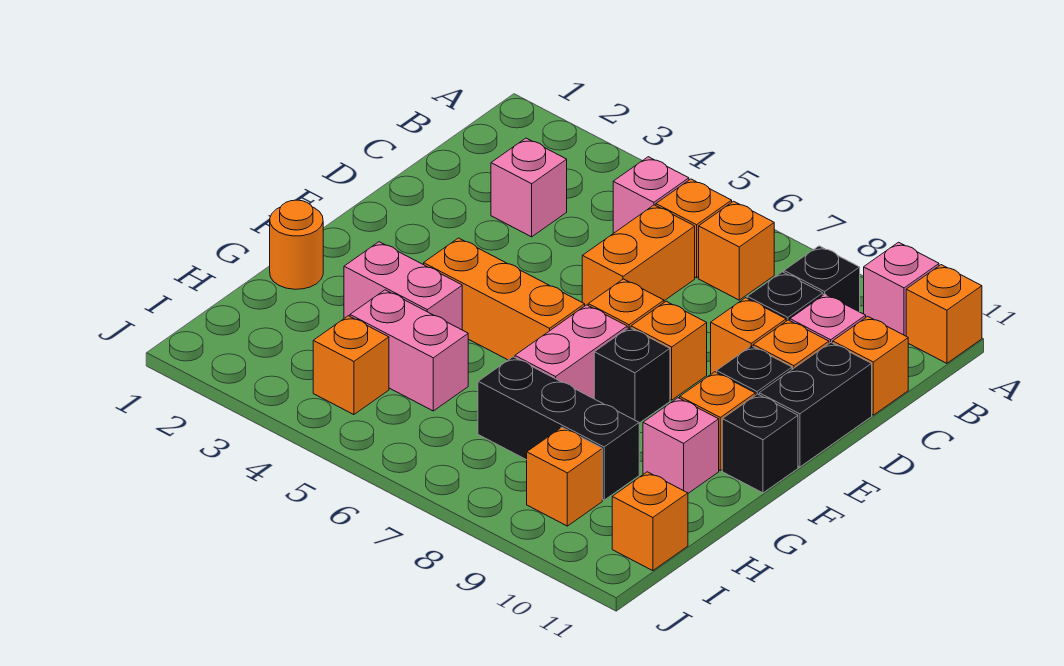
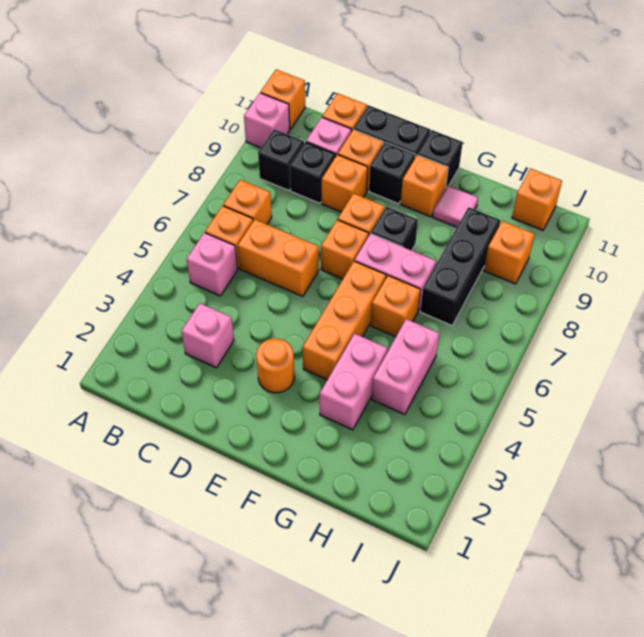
orange round brick G1 level 1 -> orange round brick E3 level 1
pink brick G10 level 1 -> pink tile G10 level 1
orange brick I4 level 1 -> orange brick G6 level 1

